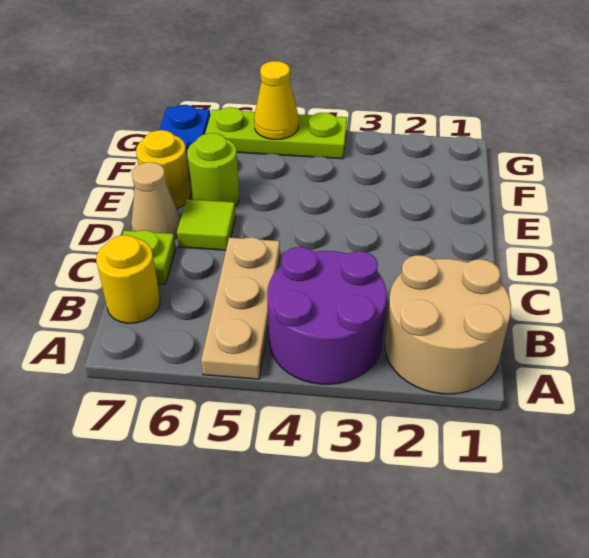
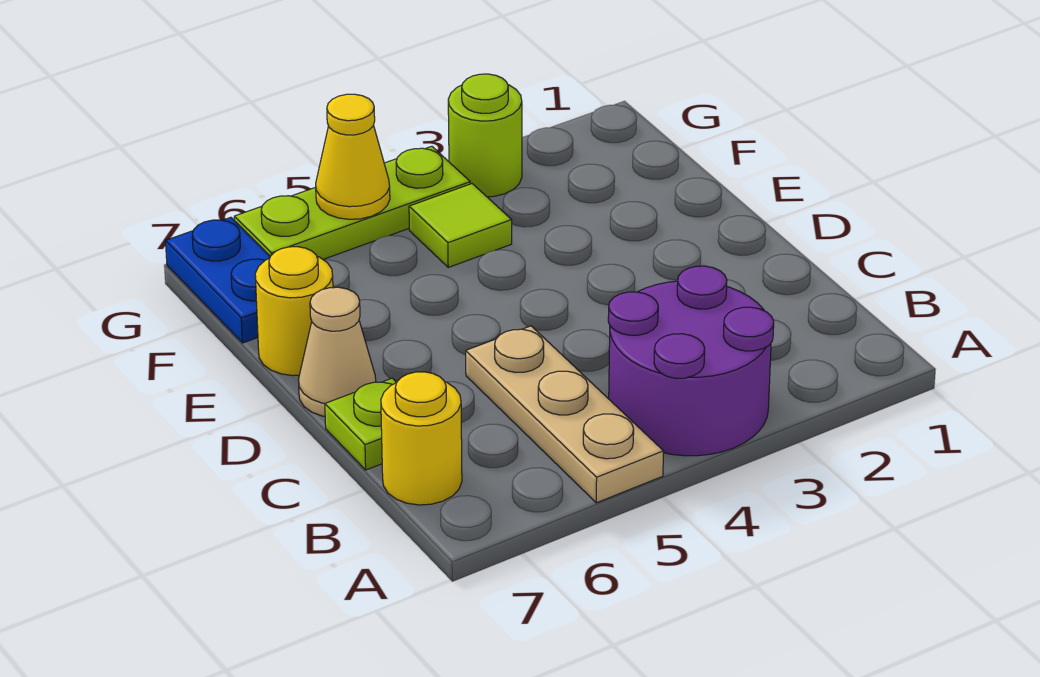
tan round brick A1:B2 level 1 -> none
lime tile D6 level 1 -> lime tile F4 level 1
lime round brick E6 level 1 -> lime round brick G3 level 1

